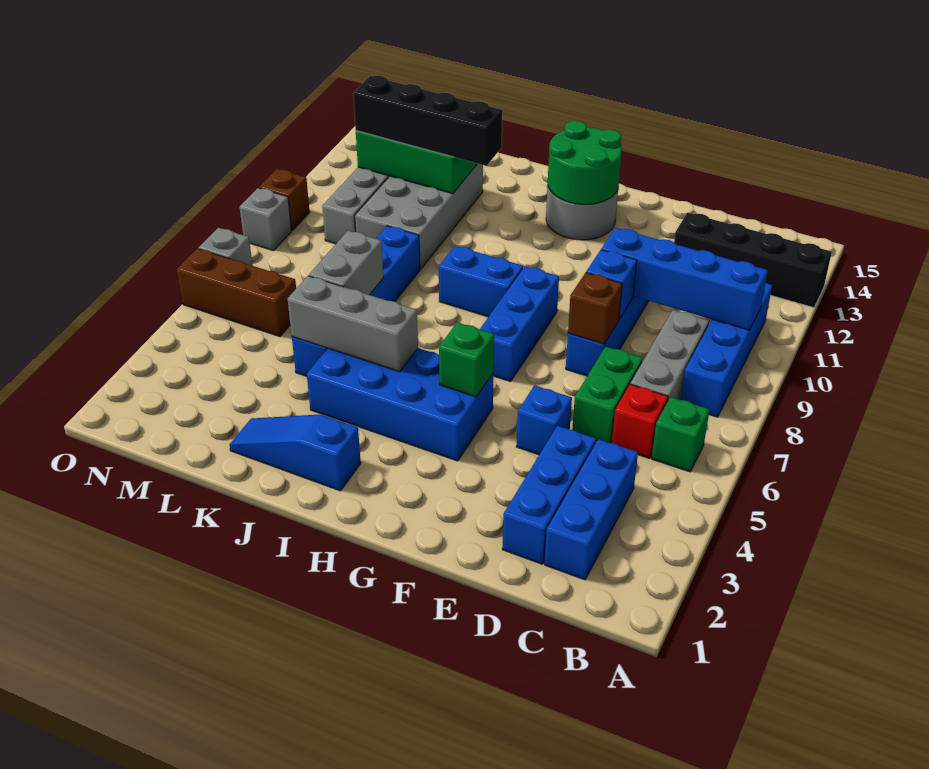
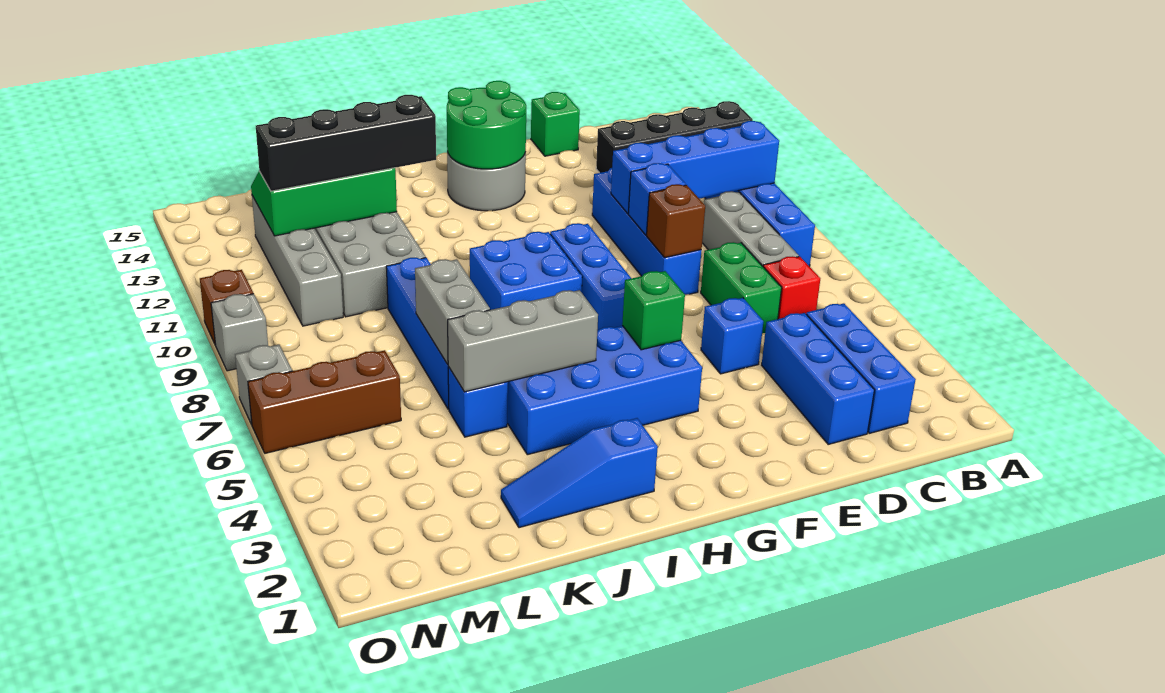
green brick B6 level 1 -> green brick E15 level 1
blue brick H9:I9 level 1 -> blue brick H8:I9 level 1

